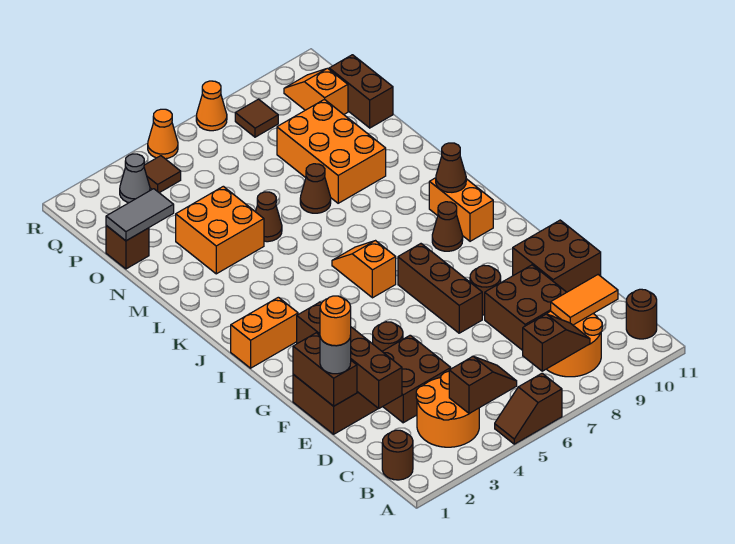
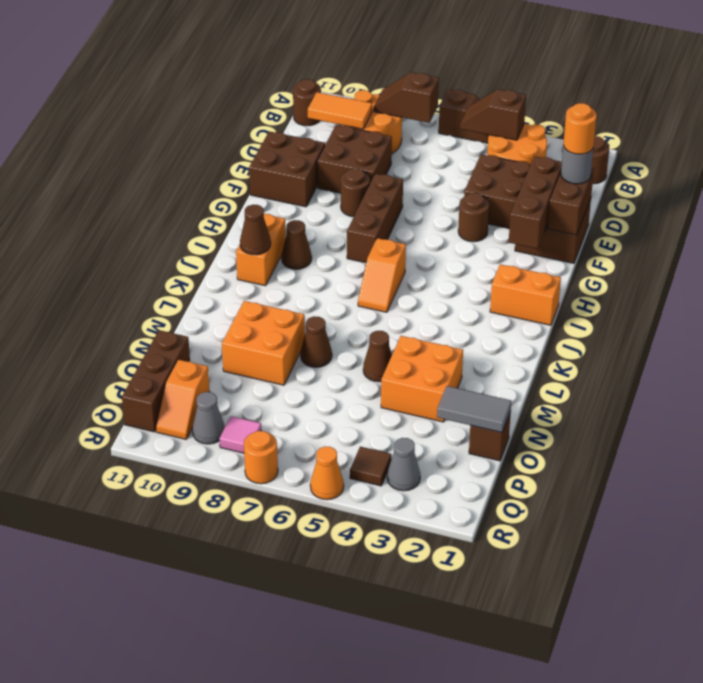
brown brick D2:G2 level 2 -> brown brick E2:G2 level 2
orange brick M8:O9 level 1 -> orange brick M8:N9 level 1
brown brick O11:P11 level 1 -> brown brick O11:Q11 level 1
brown tile Q8 level 1 -> pink tile Q8 level 1
none -> grey cone Q9 level 1
orange cone R7 level 1 -> orange round brick R7 level 1

